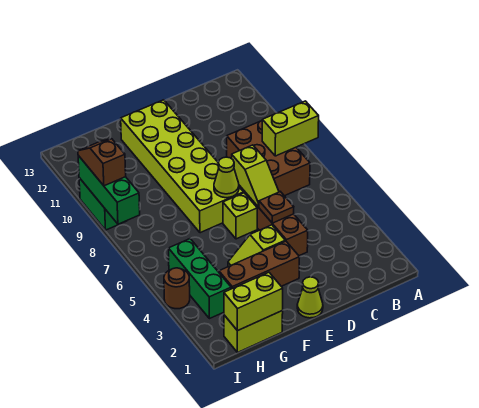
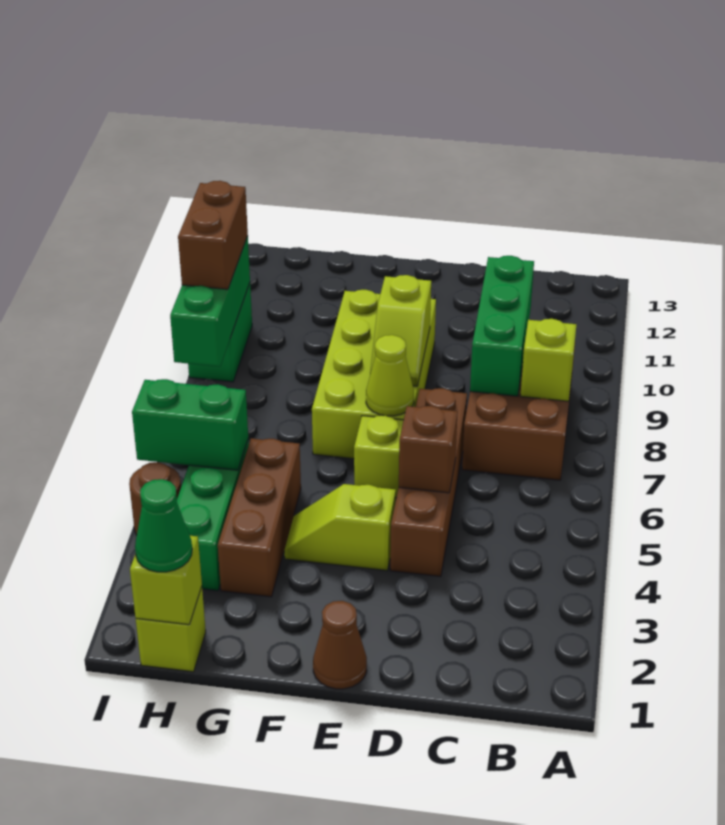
lime brick A8:B8 level 2 -> lime brick B8 level 2
none -> green brick C8:C10 level 2
brown plate D5 level 2 -> brown brick D5 level 2
lime slope D6:D7 level 2 top 7 -> lime slope E8:E9 level 2 top 9
lime cone E1 level 1 -> brown cone E1 level 1
brown brick E3:G3 level 1 -> brown brick G3:G5 level 1
lime brick E7:F12 level 1 -> lime brick E7:F10 level 1
lime brick G1:H1 level 1 -> lime brick H1 level 1
lime brick G1:H1 level 2 -> lime brick H1 level 2
none -> green cone H1 level 3
none -> green brick H5:I5 level 2
brown slope I9:I10 level 3 top 9 -> brown brick I9:I10 level 3

